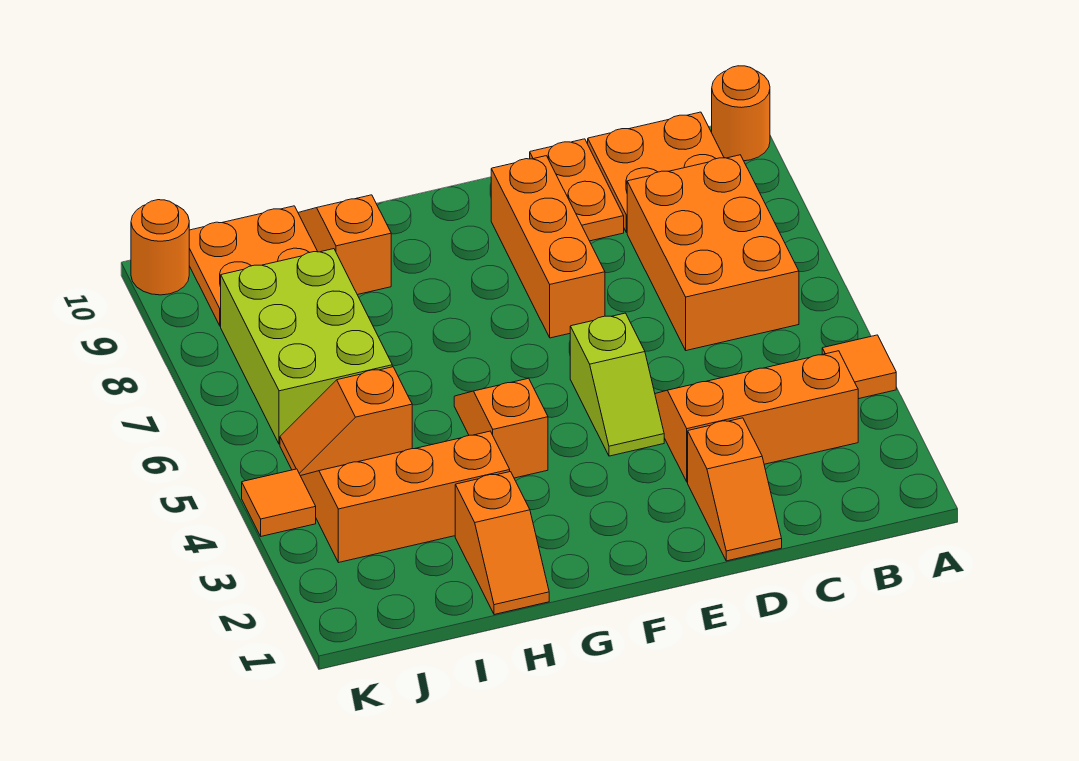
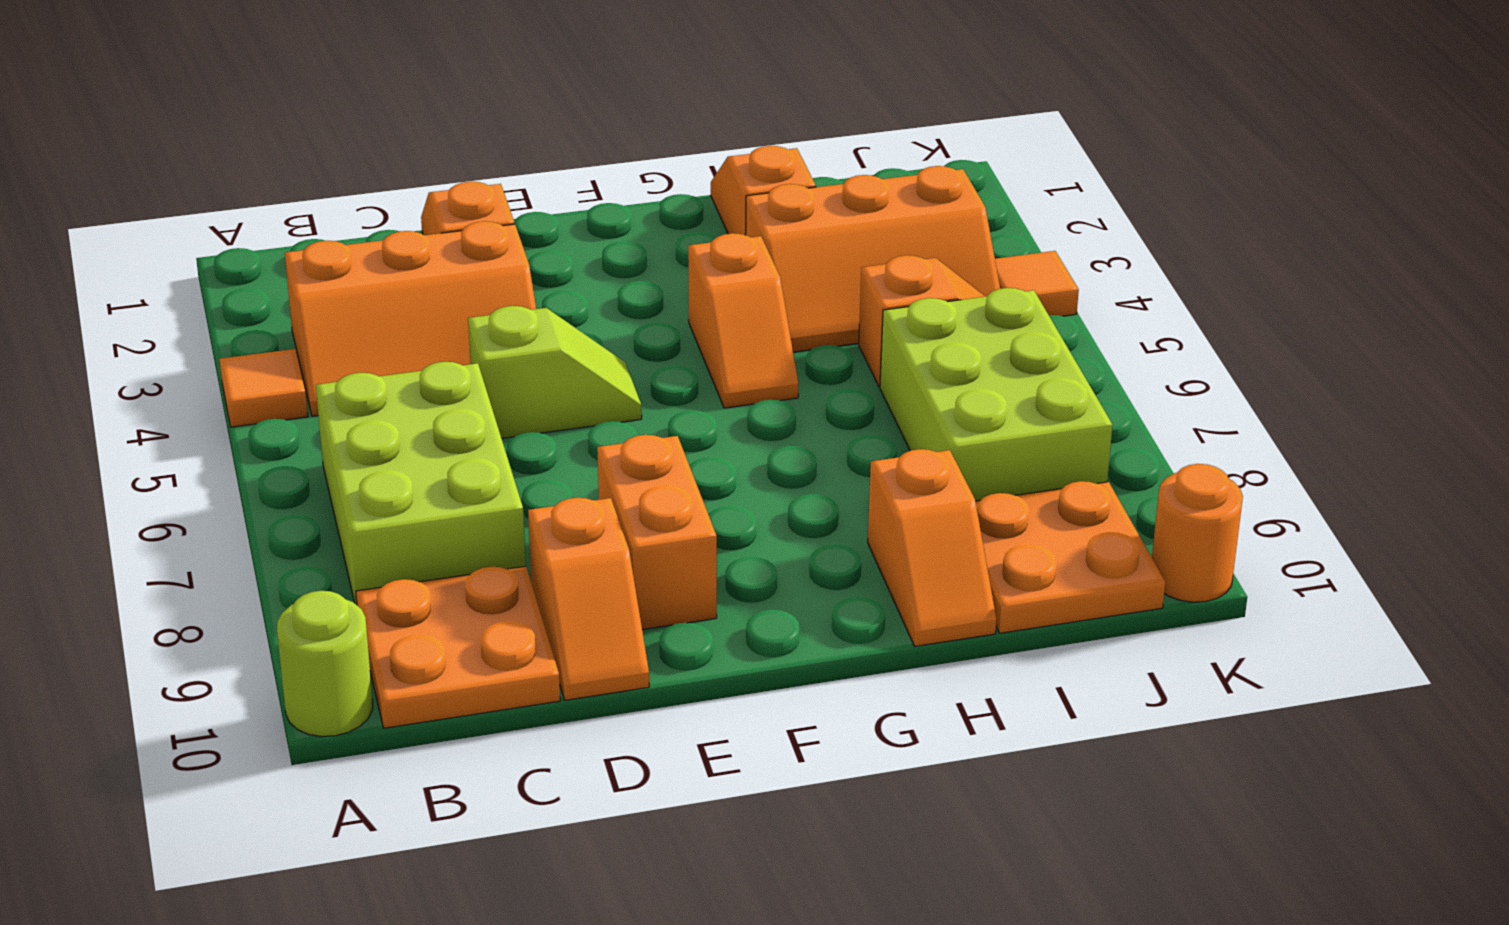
orange round brick A10 level 1 -> lime round brick A10 level 1
orange brick B6:C8 level 1 -> lime brick B6:C8 level 1
orange plate D9:D10 level 1 -> orange slope D9:D10 level 1 top 9
lime slope E4:E5 level 1 top 5 -> lime slope D5:E5 level 1 top D
orange brick E7:E9 level 1 -> orange brick E8:E9 level 1

